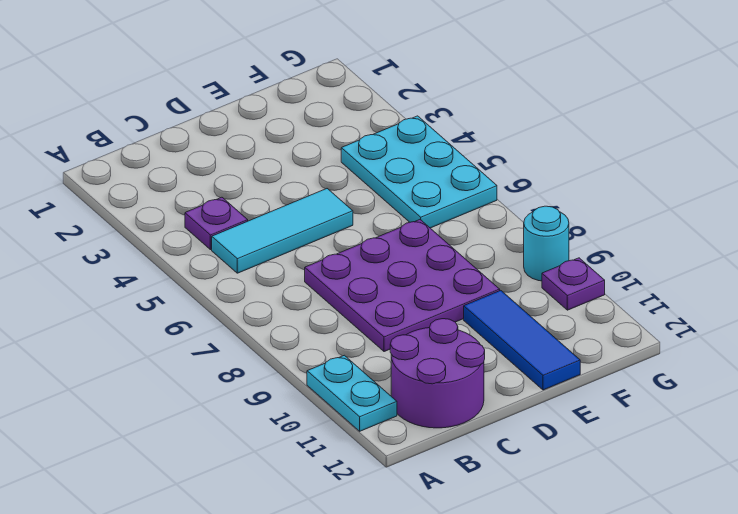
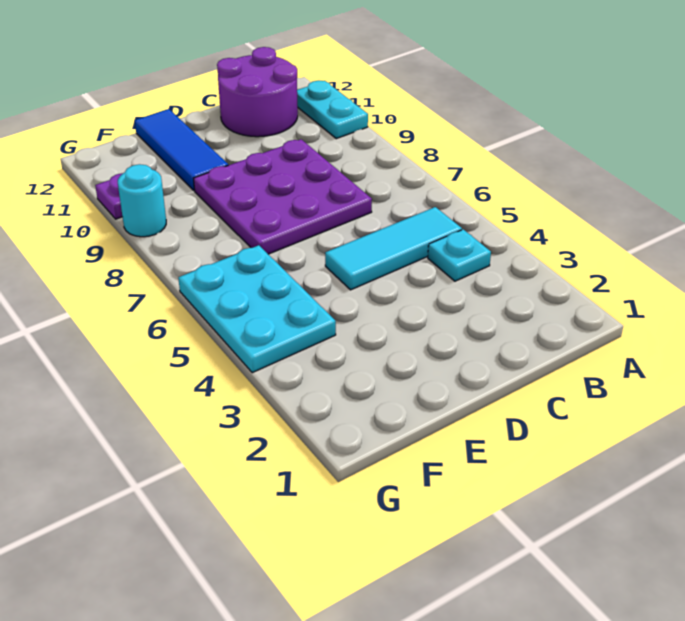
purple plate B4 level 1 -> cyan plate B4 level 1

